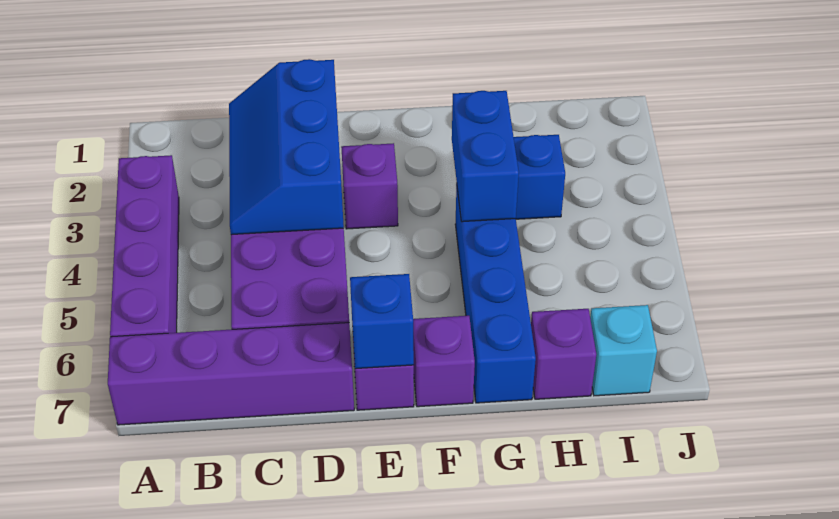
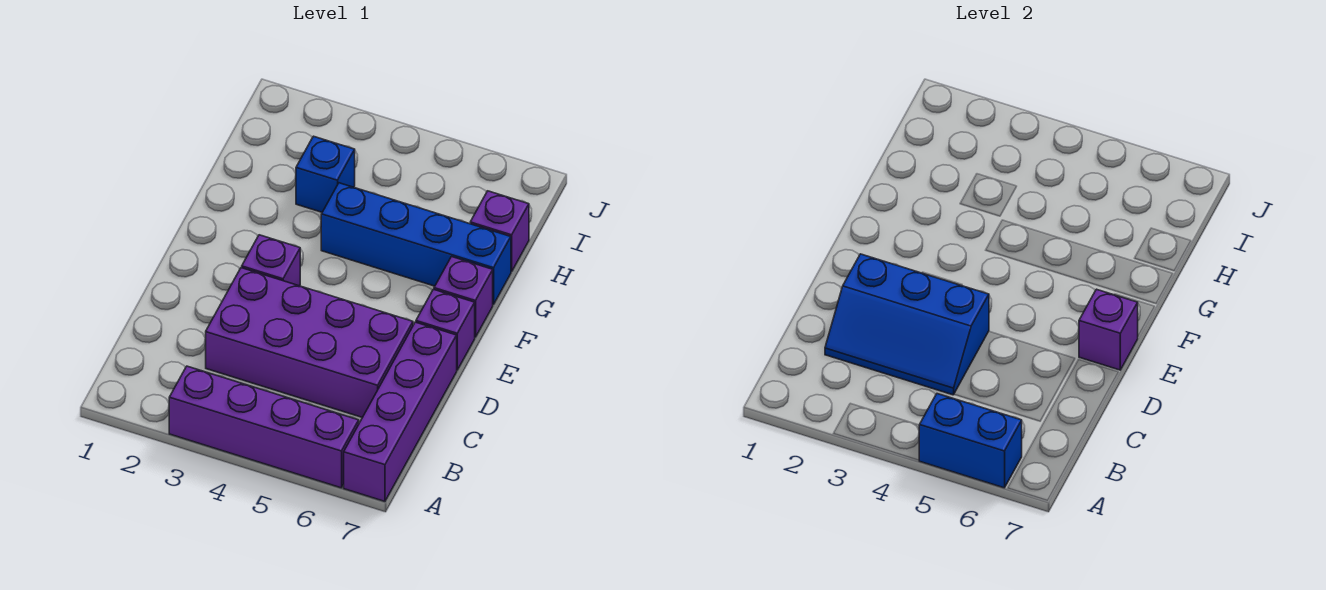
blue brick E7 level 2 -> purple brick E7 level 2
blue brick G3:G4 level 2 -> blue brick A5:A6 level 2
cyan brick I7 level 1 -> none

